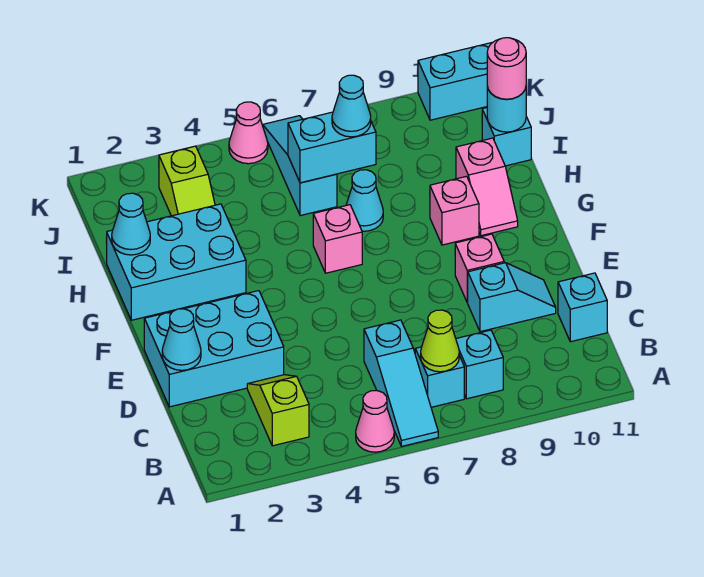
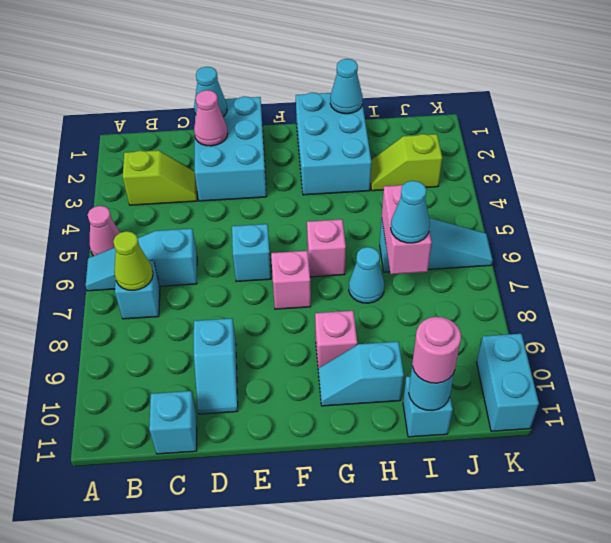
cyan brick B8 level 1 -> cyan brick E6 level 1
pink brick E9 level 1 -> pink brick F7 level 1
pink slope G10:H10 level 1 top H -> cyan slope G10:H10 level 1 top H
cyan brick I6:I7 level 2 -> pink brick I6:I7 level 2
pink cone K5 level 1 -> pink cone D2 level 2

